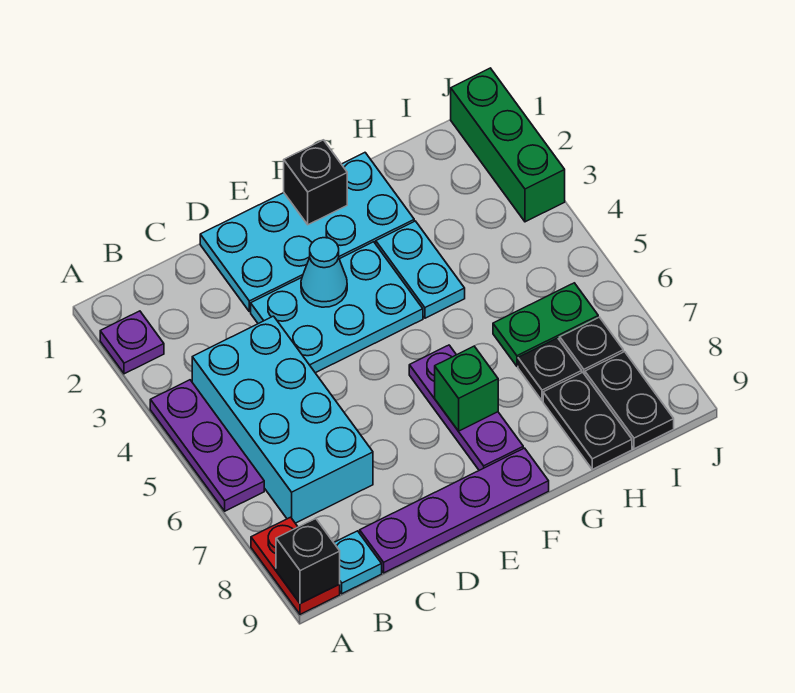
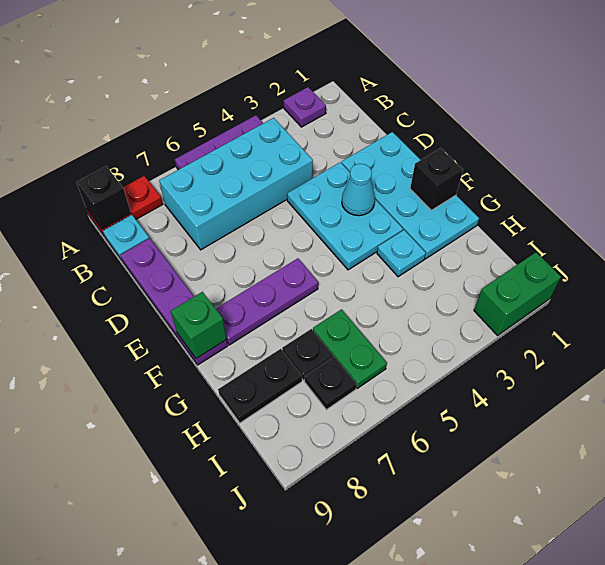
green brick F7 level 2 -> green brick F9 level 2
cyan plate G3:G4 level 1 -> cyan plate G3 level 1
black plate I8:I9 level 1 -> none
green brick J1:J3 level 1 -> green brick J1:J2 level 1

